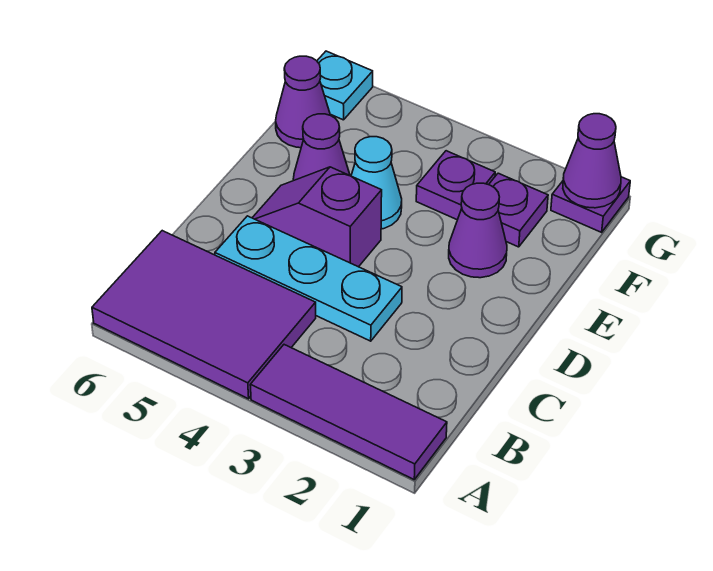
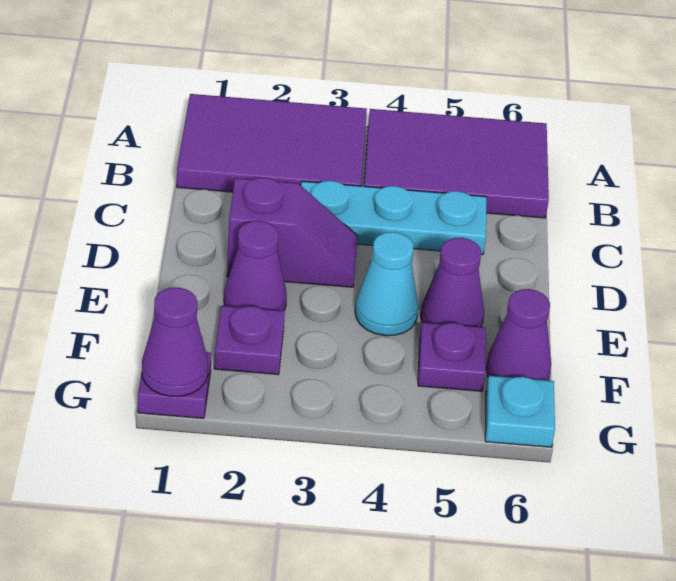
purple tile A1:A3 level 1 -> purple tile A1:B3 level 1
purple slope D4:D5 level 1 top 4 -> purple slope D2:D3 level 1 top 2
purple plate F3 level 1 -> purple plate F5 level 1

